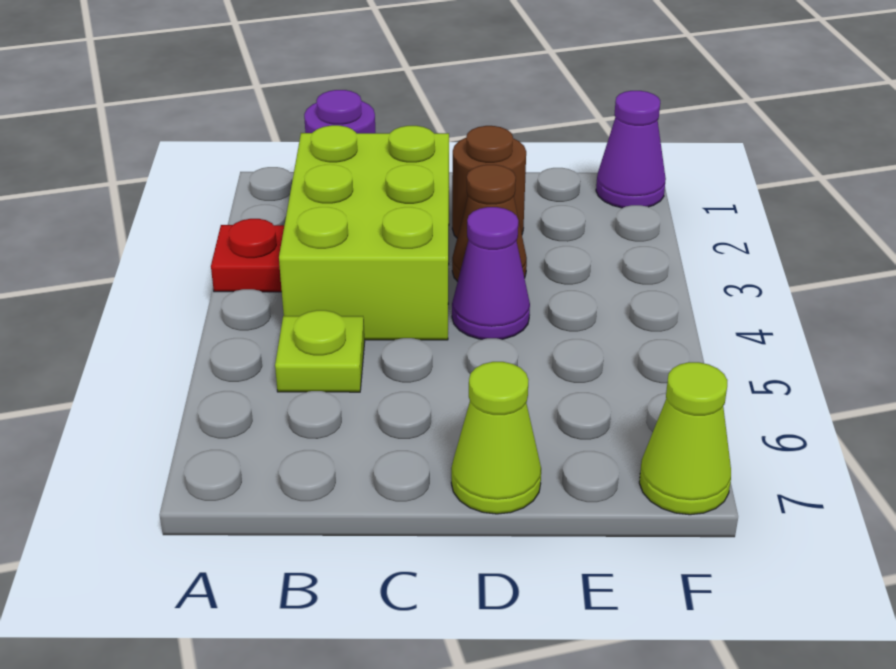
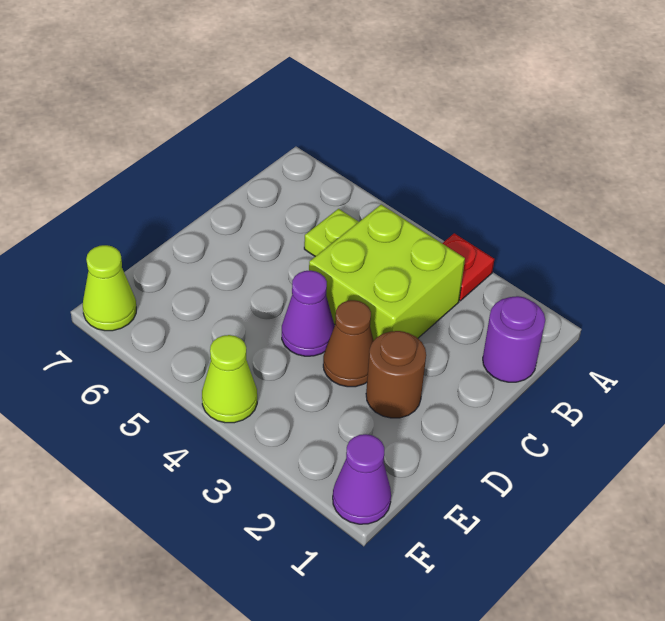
lime brick B2:C4 level 1 -> lime brick B3:C4 level 1
lime cone D7 level 1 -> lime cone F4 level 1

